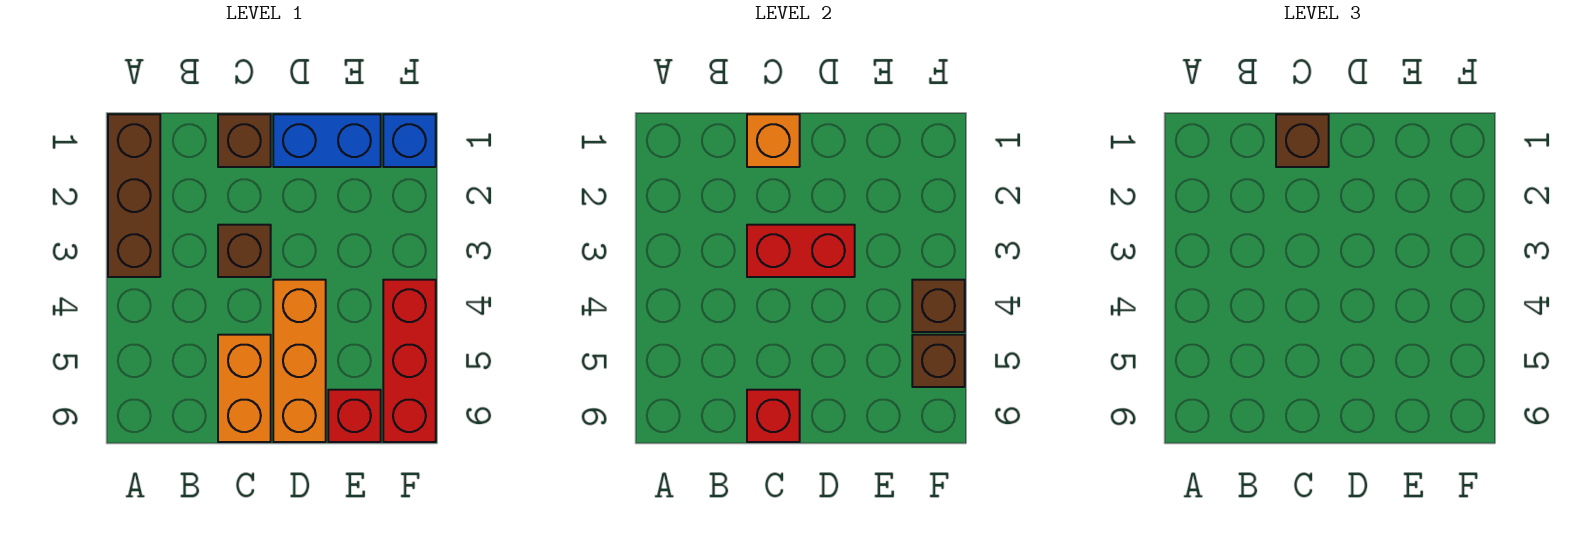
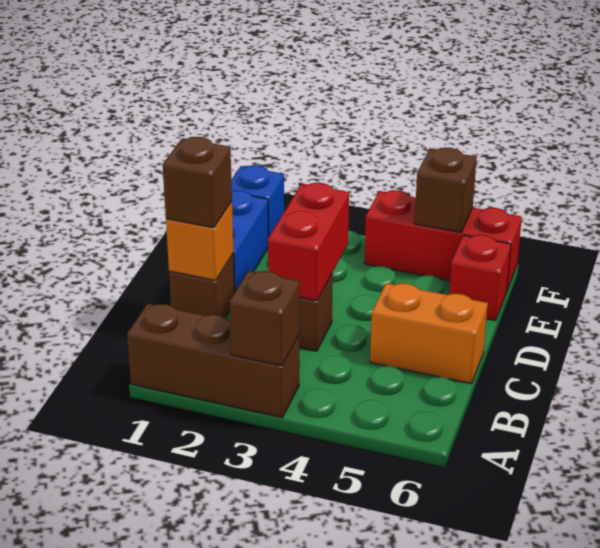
red brick C6 level 2 -> none
orange brick D4:D6 level 1 -> none
brown brick F4 level 2 -> brown brick A3 level 2

